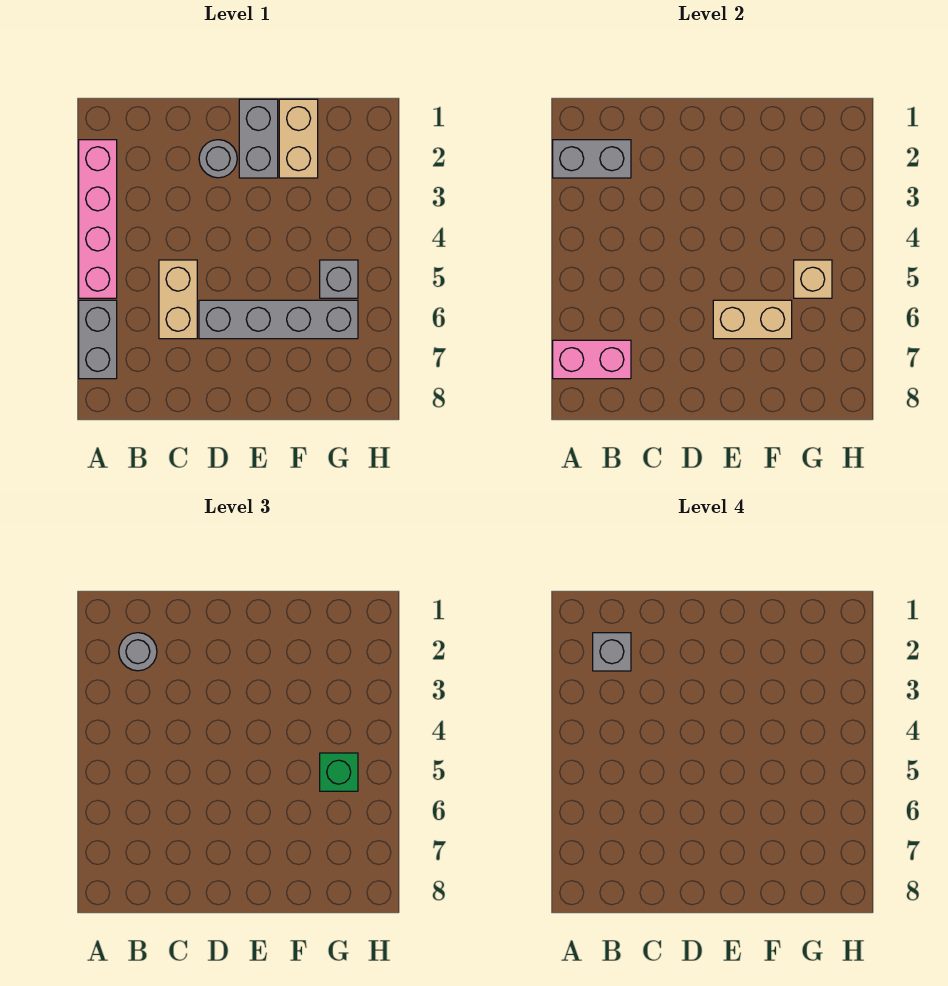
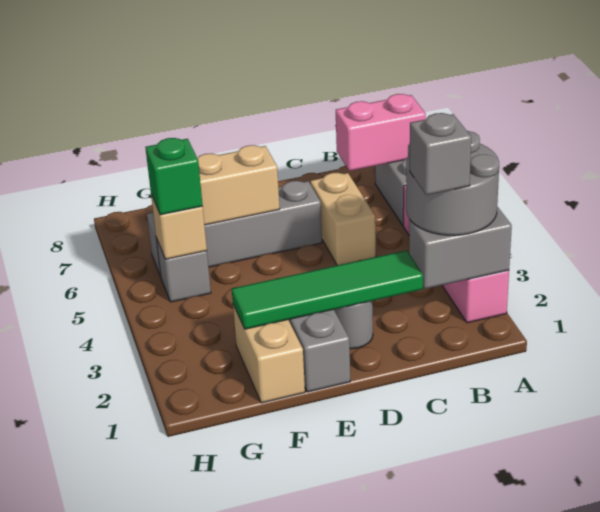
grey round brick B2 level 3 -> grey round brick A2:B3 level 3
none -> green tile C2:F2 level 2

